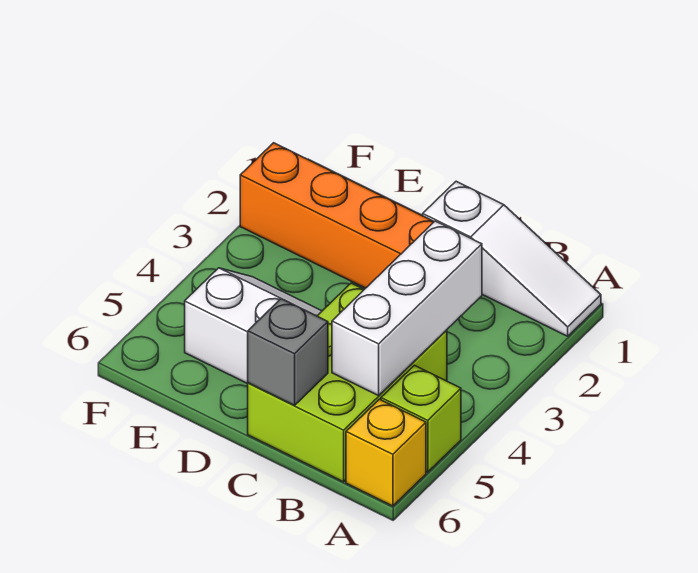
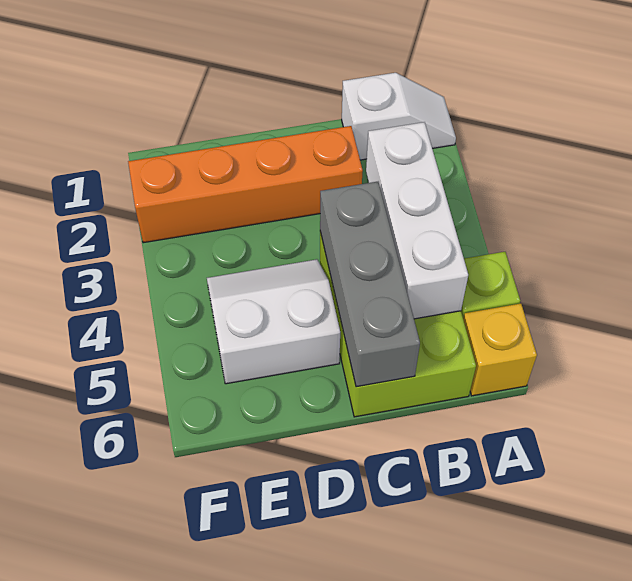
white slope A1:C1 level 1 top C -> white slope A1:B1 level 1 top B
grey brick C6 level 2 -> grey brick C4:C6 level 2

